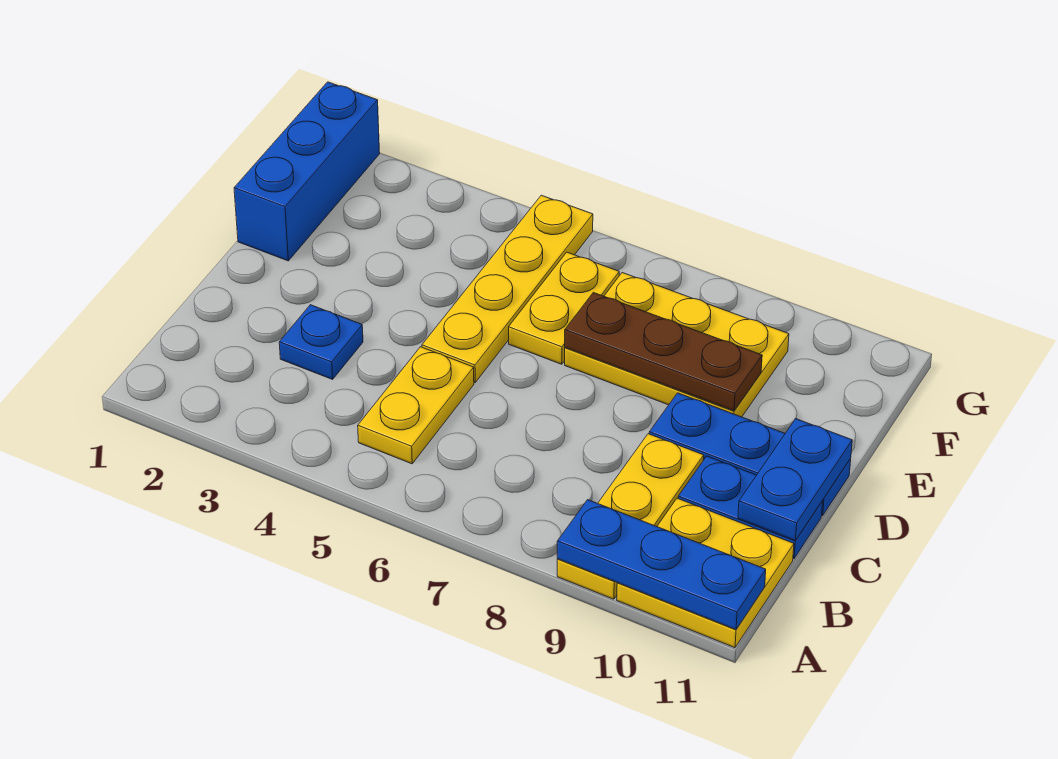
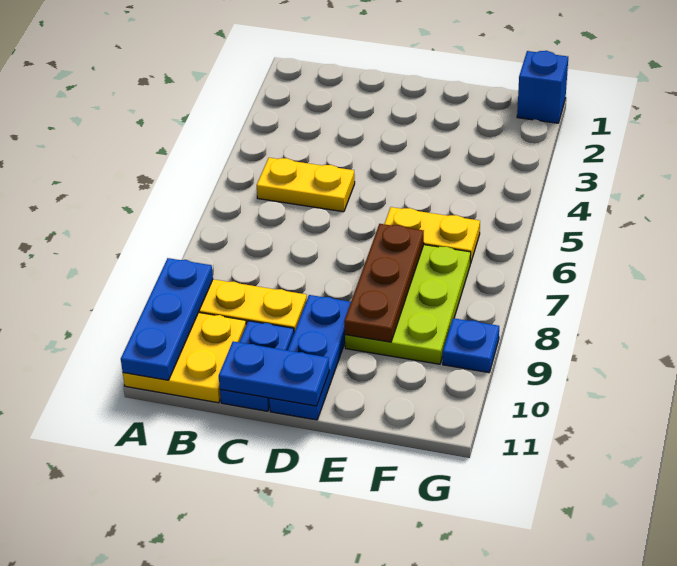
blue plate C3 level 1 -> blue plate G9 level 1
yellow plate D5:G5 level 1 -> none
blue brick E1:G1 level 1 -> blue brick G1 level 1
yellow plate E7:F9 level 1 -> lime plate E7:F9 level 1

